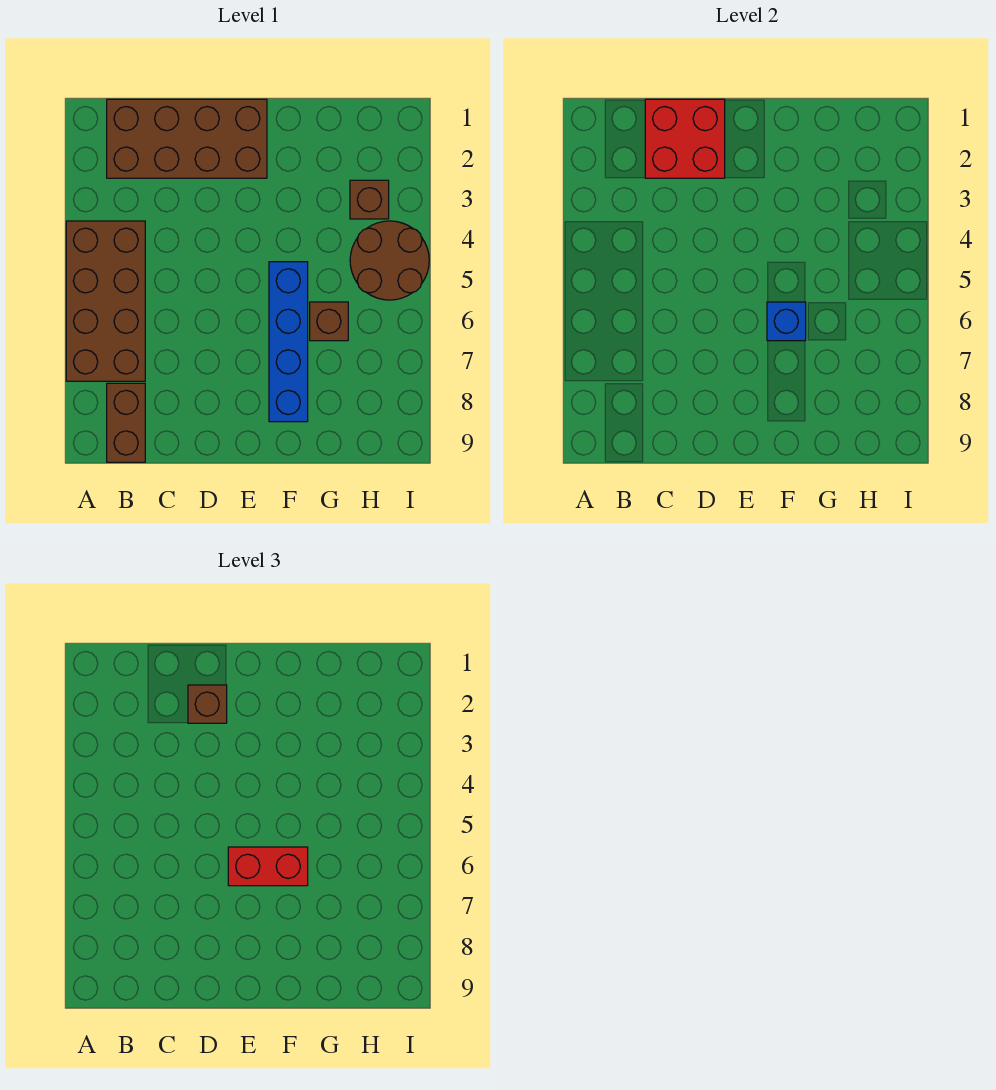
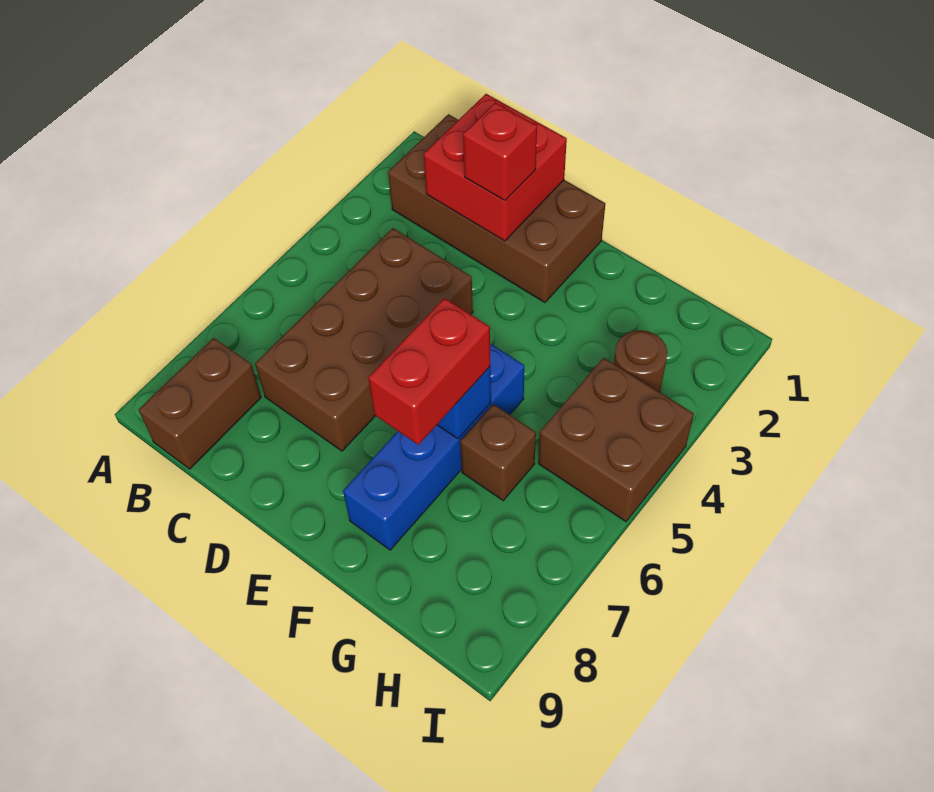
brown brick A4:B7 level 1 -> brown brick C4:D7 level 1
brown brick D2 level 3 -> red brick D2 level 3
red brick E6:F6 level 3 -> red brick F6:F7 level 3
brown brick H3 level 1 -> brown round brick H3 level 1
brown round brick H4:I5 level 1 -> brown brick H4:I5 level 1

